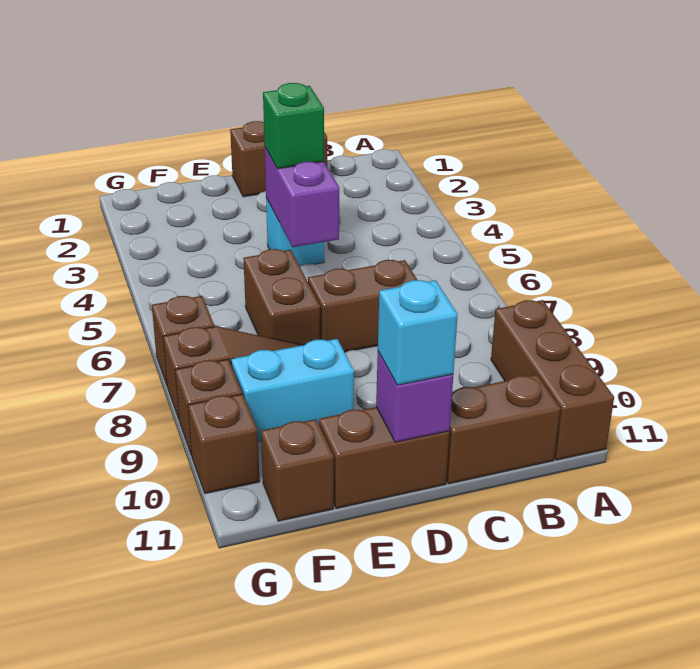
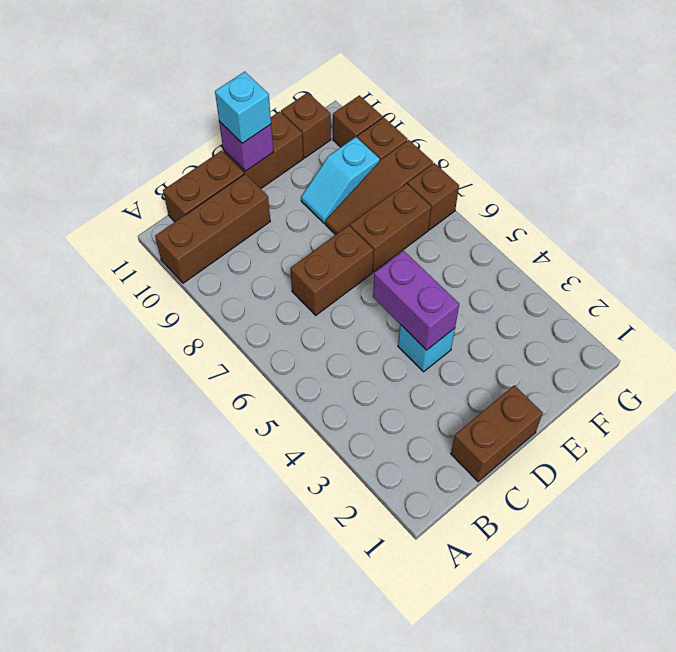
brown brick A9:A11 level 1 -> brown brick A10:C10 level 1
green brick D4 level 3 -> none
brown brick E6:E7 level 1 -> brown brick E7:F7 level 1
cyan brick E9:F9 level 1 -> cyan slope E9:F9 level 1 top F

